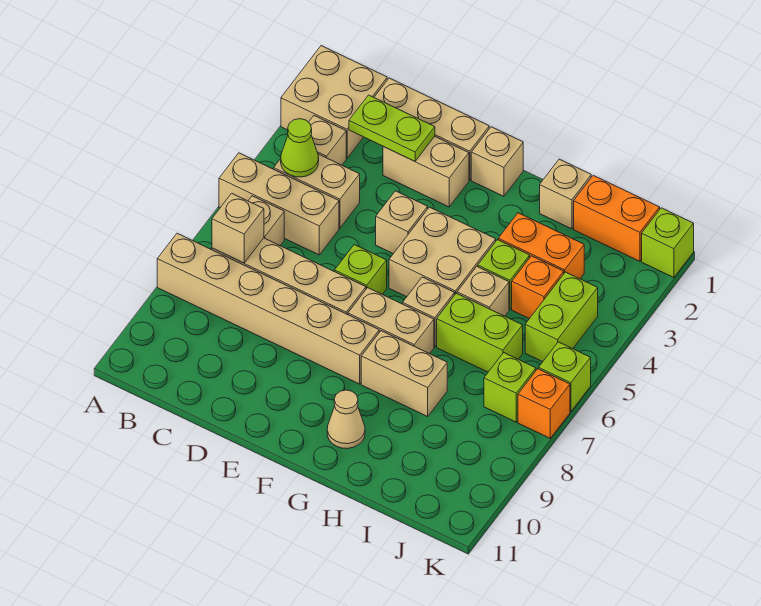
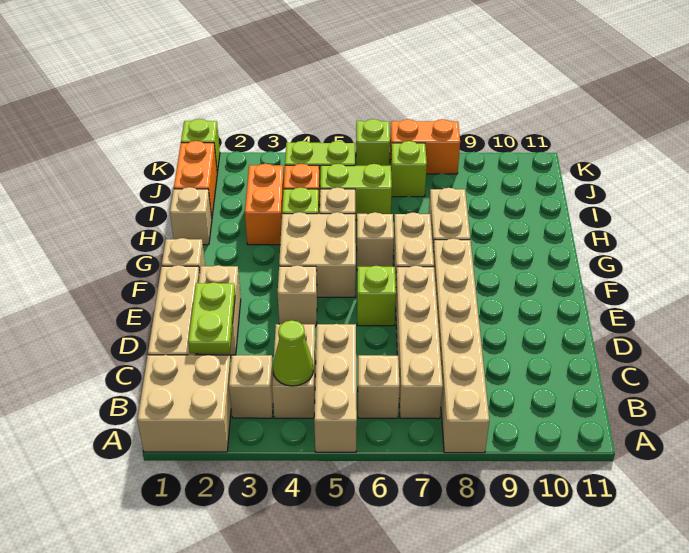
tan brick B7 level 2 -> none
tan cone G10 level 1 -> none
lime brick H6:I6 level 1 -> lime brick I5:I6 level 1
orange brick K7 level 1 -> orange brick K7:K8 level 1

